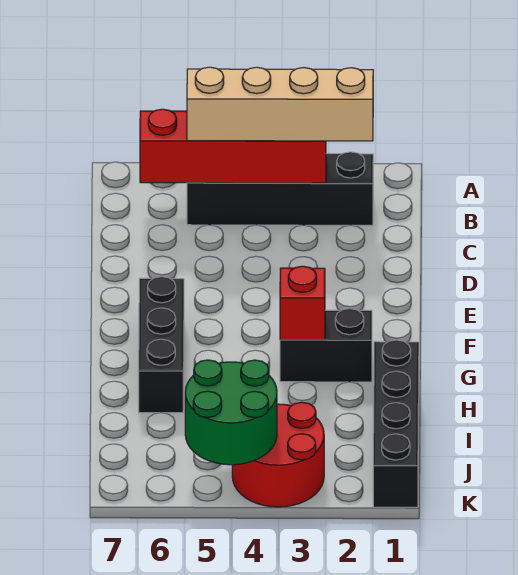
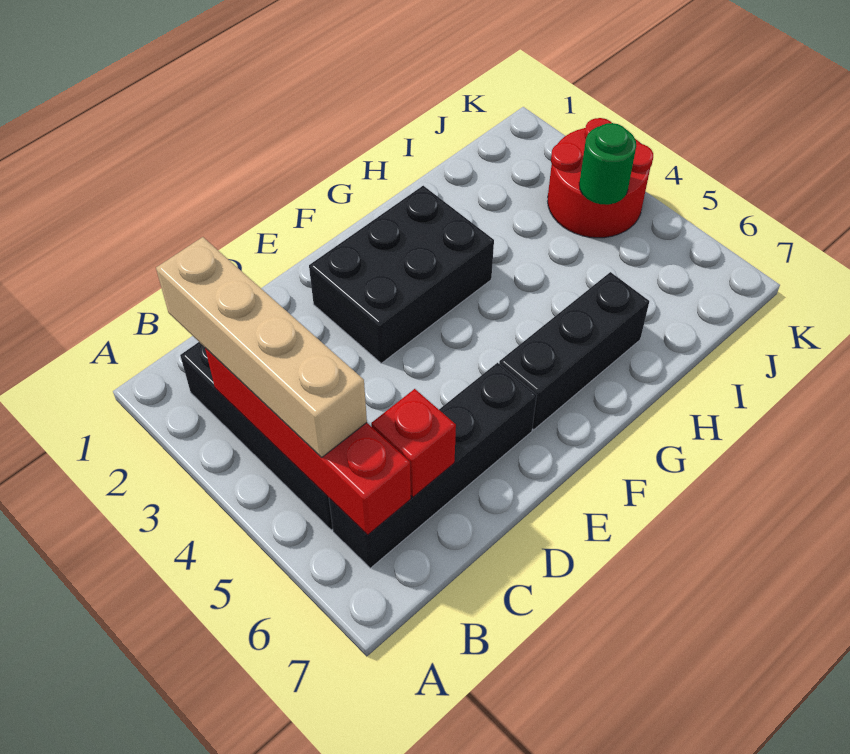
black brick G2:G3 level 1 -> black brick E2:G3 level 1
red brick G3 level 2 -> red brick C6 level 2
black brick H1:K1 level 1 -> black brick B6:E6 level 1
green round brick J4:K5 level 2 -> green round brick J4 level 2

